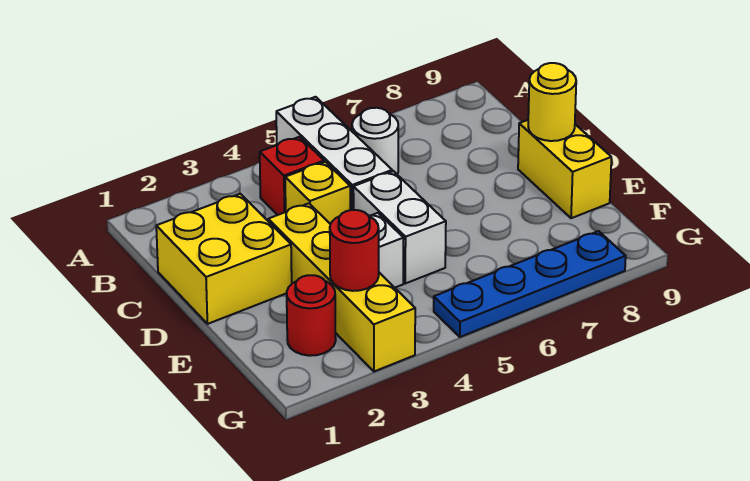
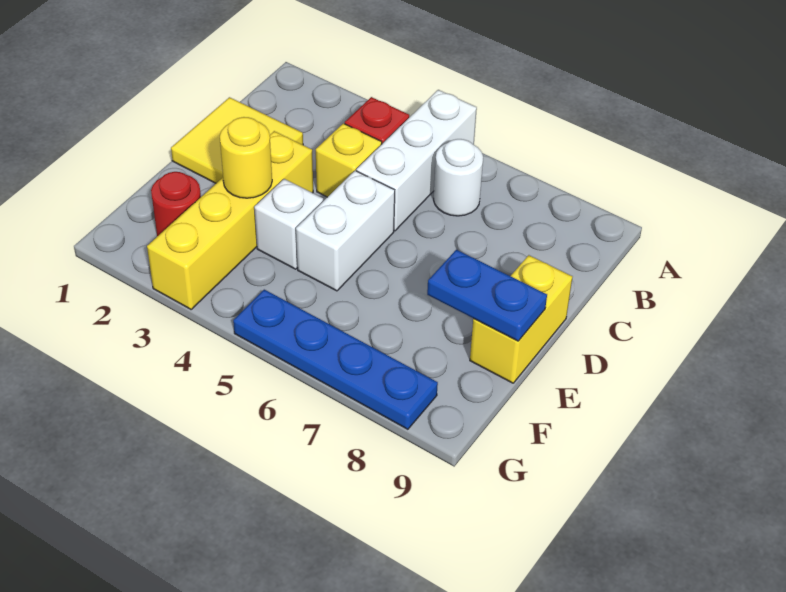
yellow brick C1:D2 level 1 -> yellow tile C1:D2 level 1
yellow round brick D9 level 2 -> yellow round brick E3 level 2
none -> blue plate E8:E9 level 2
red round brick F3 level 2 -> none

